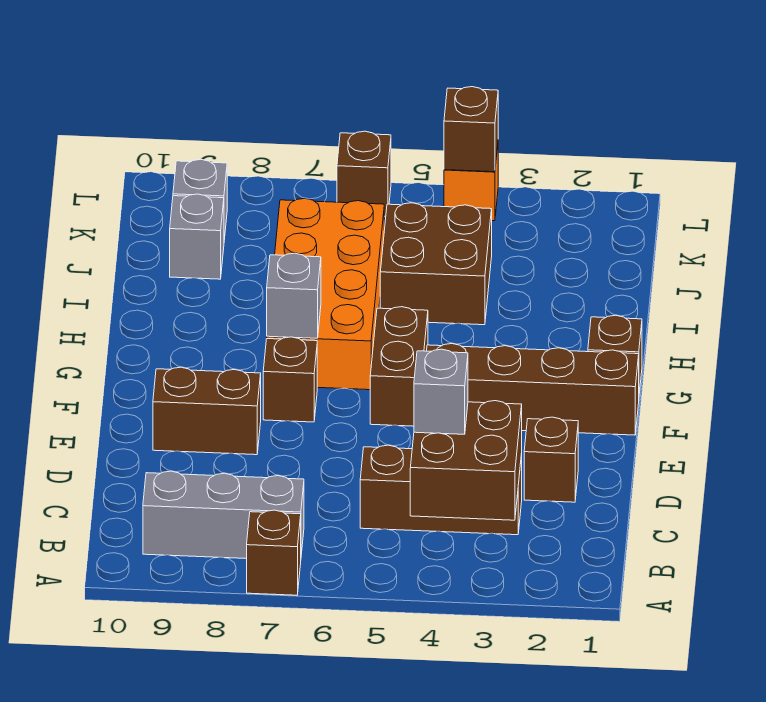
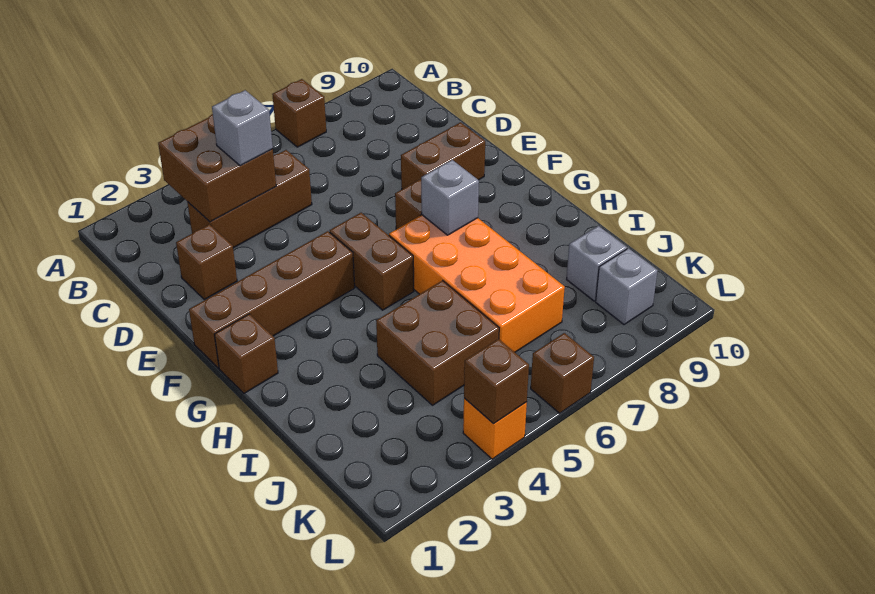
grey brick B7:B9 level 1 -> none

